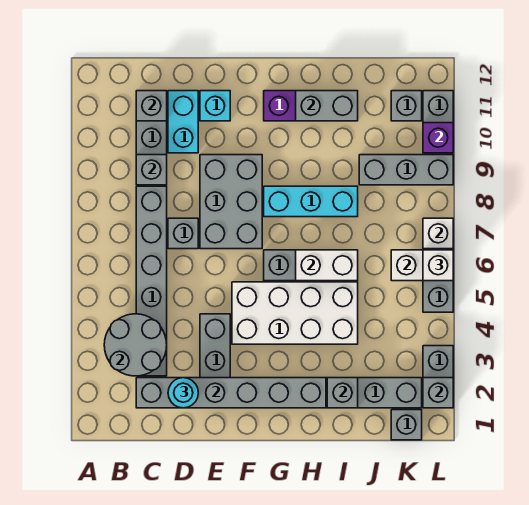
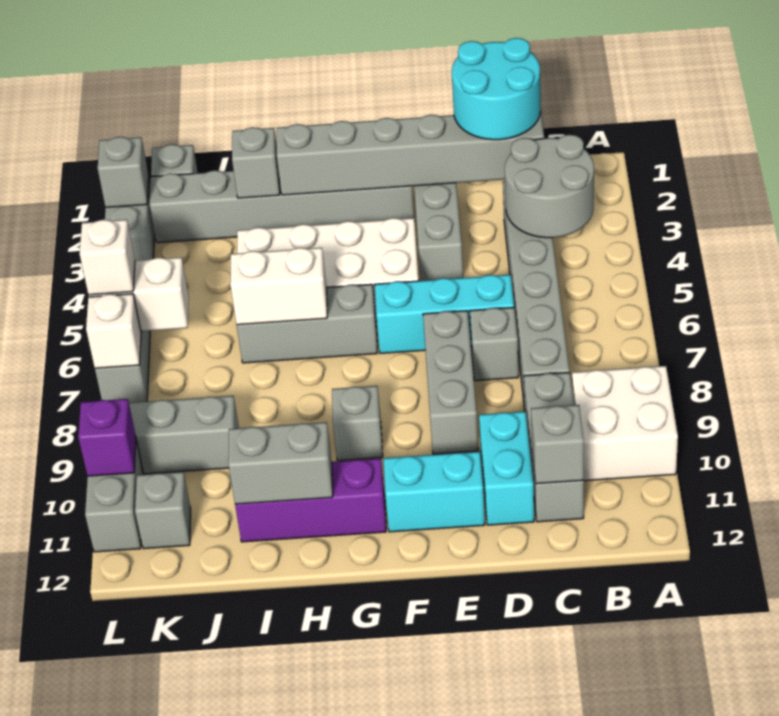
none -> white brick A9:B10 level 1
grey brick C9 level 2 -> grey brick G9 level 1
cyan round brick D2 level 3 -> cyan round brick C1:D2 level 3
grey brick E7:F9 level 1 -> grey brick E7:E9 level 1
cyan brick E11 level 1 -> cyan brick E11:F11 level 1
cyan brick G8:I8 level 1 -> cyan brick D6:F6 level 1

